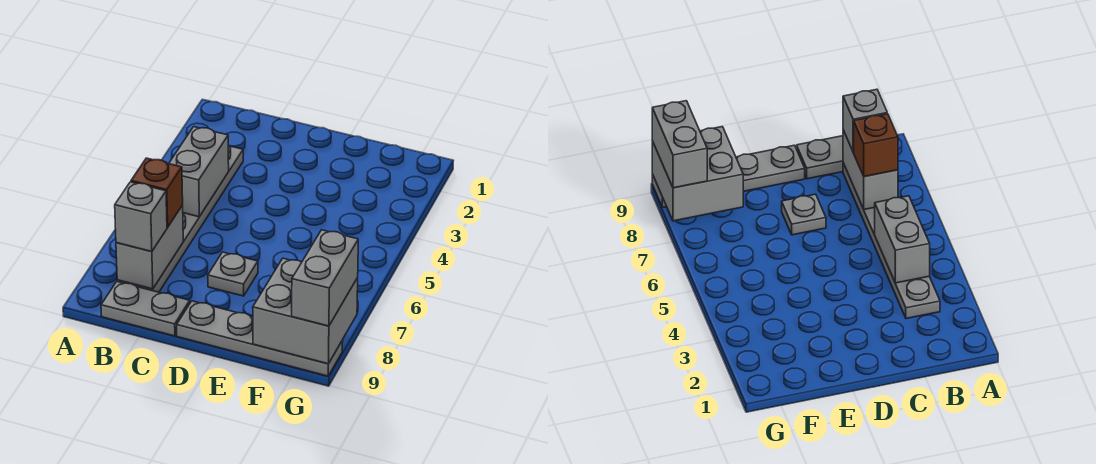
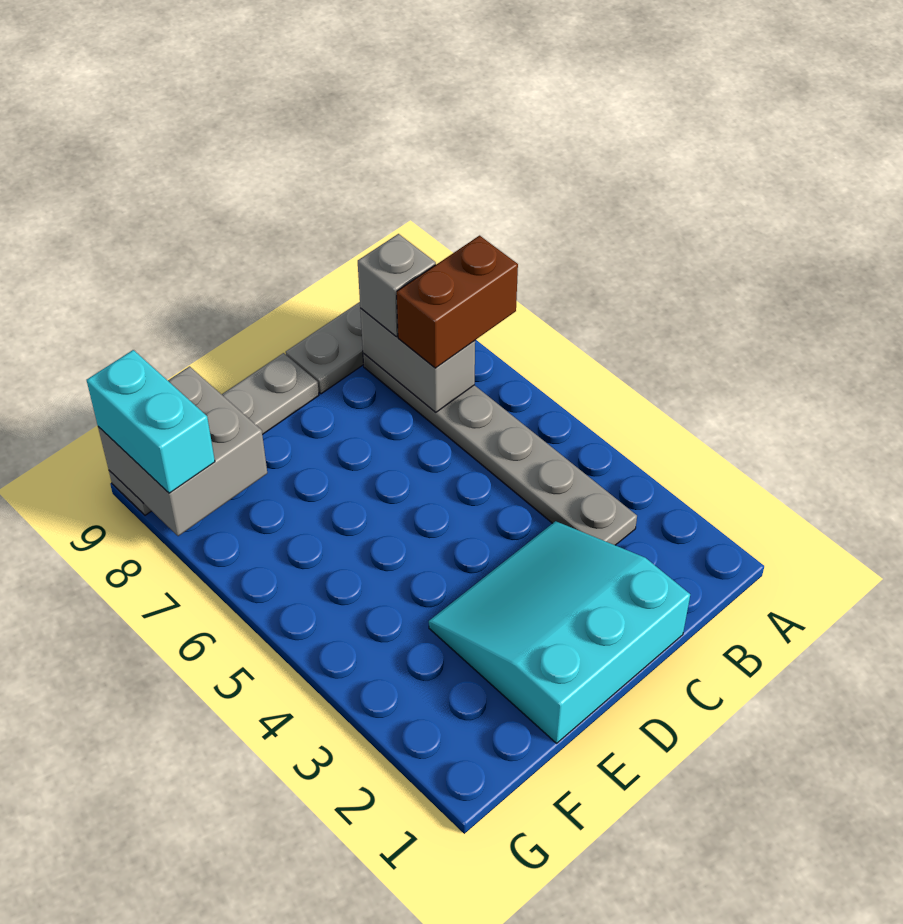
grey brick B4:B5 level 2 -> none
brown brick B7 level 3 -> brown brick A7:B7 level 3
none -> cyan slope C1:E3 level 1 top 1
grey plate D7 level 1 -> none
grey brick G8:G9 level 3 -> cyan brick G8:G9 level 3

